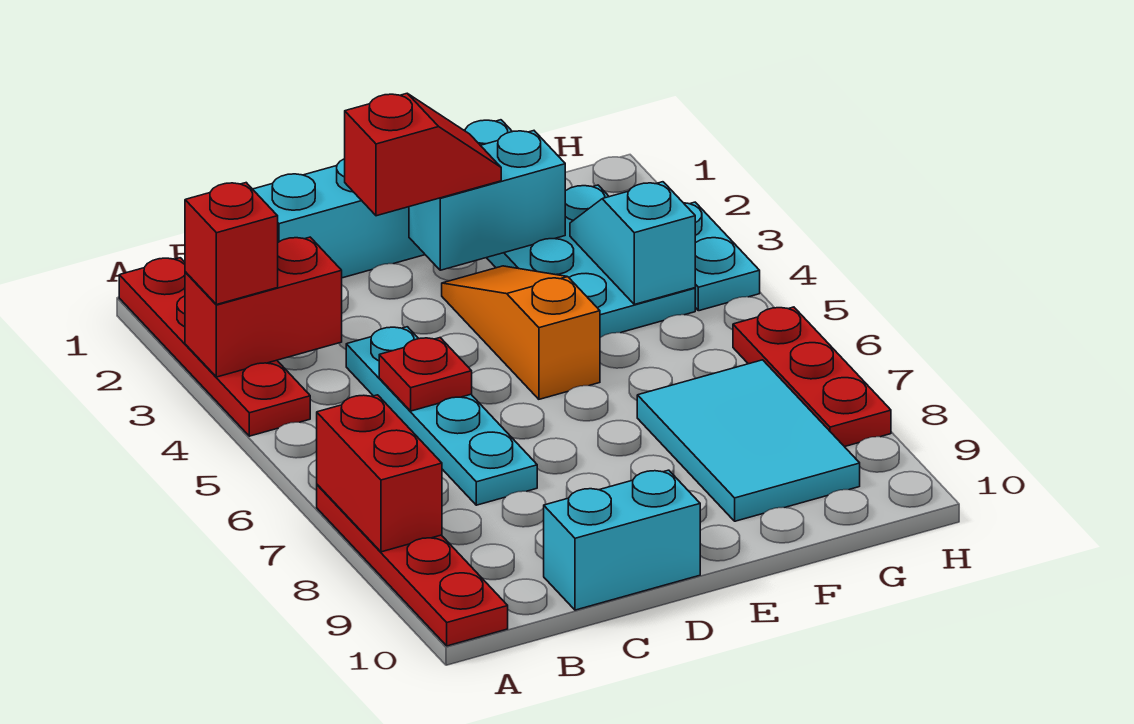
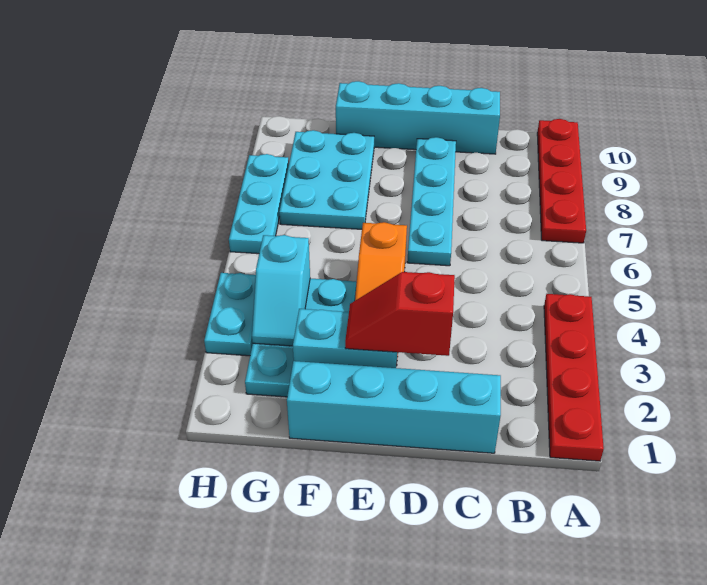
red brick A3:B3 level 2 -> none
red brick A3 level 3 -> none
red brick A7:A8 level 2 -> none
cyan plate C4:C7 level 1 -> cyan plate D6:D9 level 1
red plate C5 level 2 -> none
cyan brick C10:D10 level 1 -> cyan brick C10:F10 level 1
cyan tile F7:G9 level 1 -> cyan plate F7:G9 level 1
red plate H6:H8 level 1 -> cyan plate H6:H8 level 1

